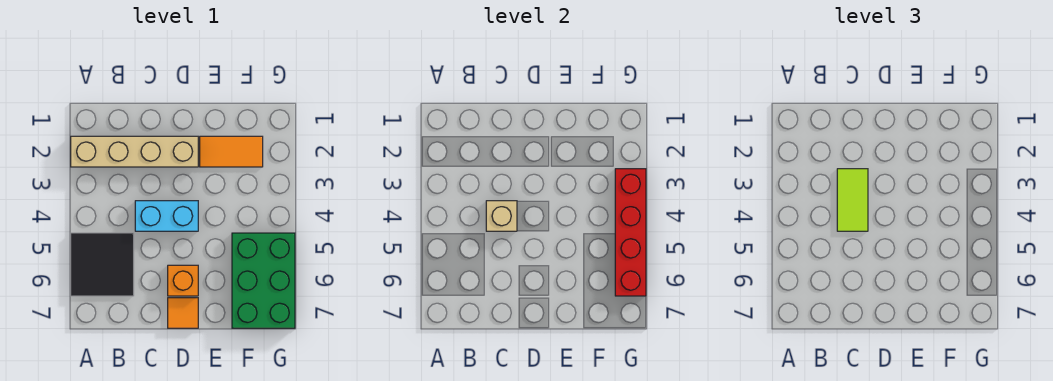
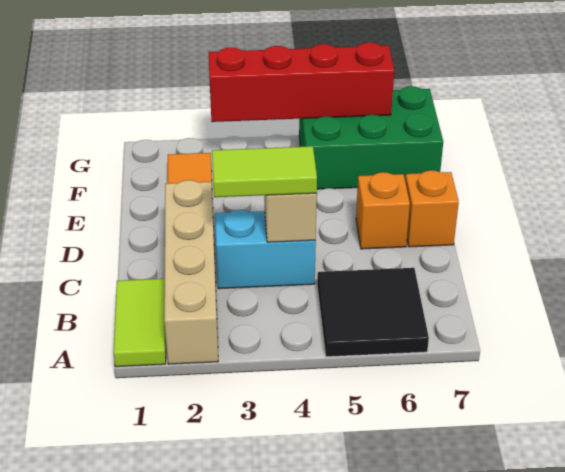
none -> lime tile A1:B1 level 1
cyan brick C4:D4 level 1 -> cyan brick C3:C4 level 1
orange tile D7 level 1 -> orange brick D7 level 1

